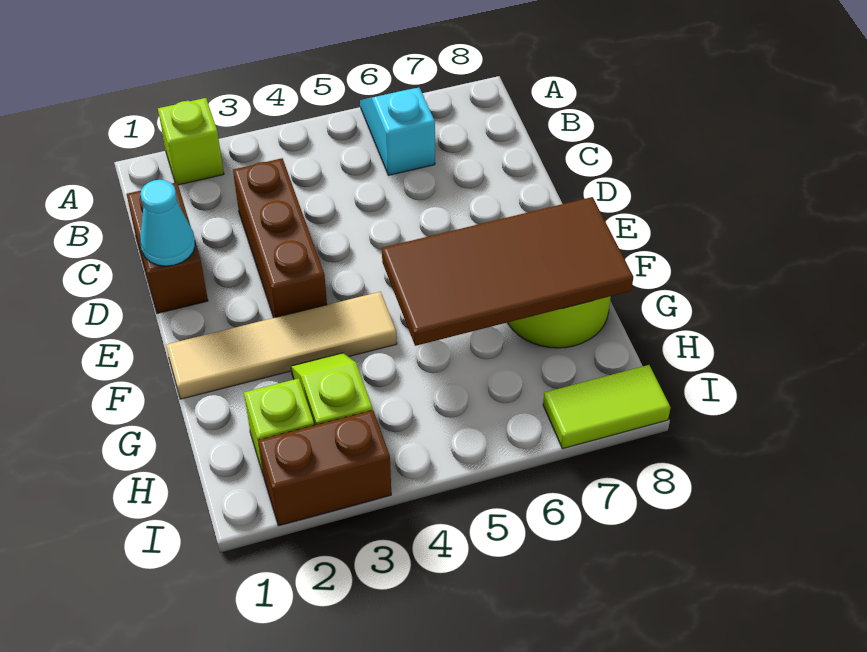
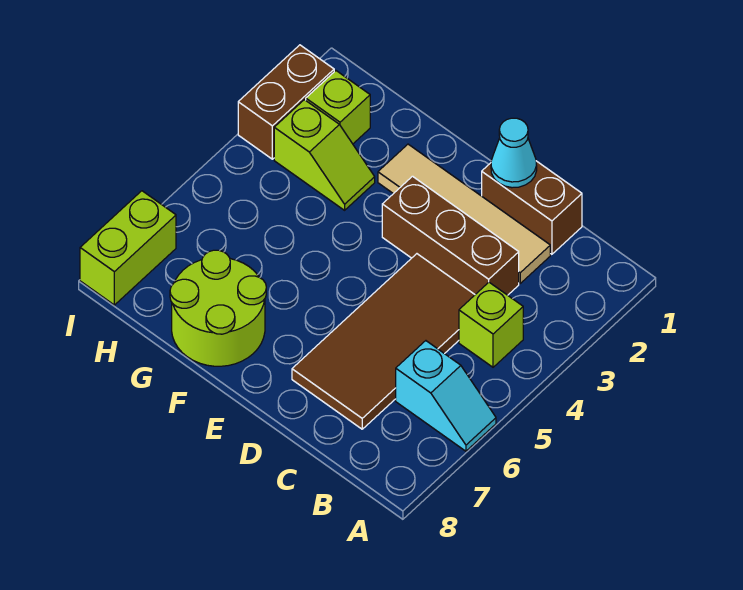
lime brick A2 level 1 -> lime brick B4 level 1
tan tile F1:F4 level 1 -> tan tile C2:F2 level 1
brown tile F5:G8 level 2 -> brown tile C4:D7 level 1
lime tile I7:I8 level 1 -> lime brick I7:I8 level 1

